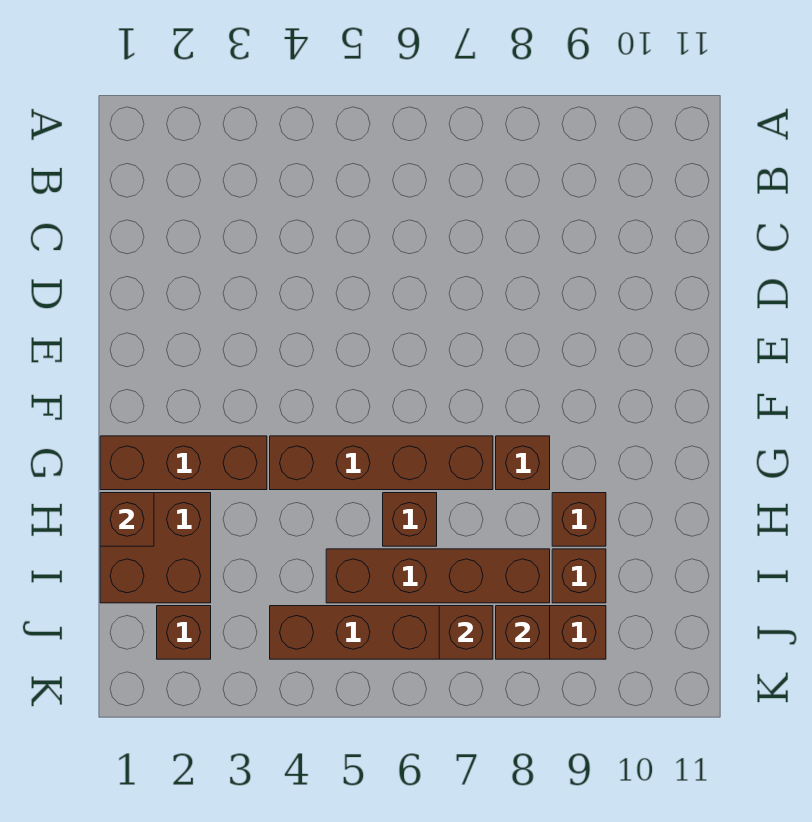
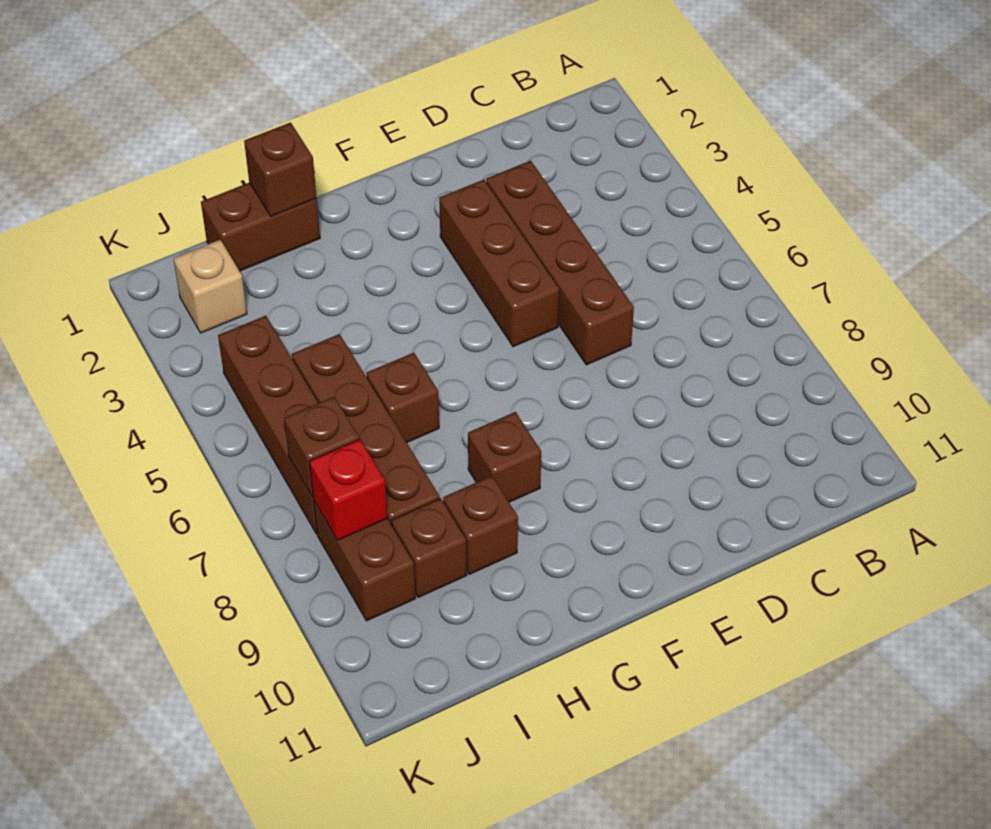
brown brick G1:G3 level 1 -> brown brick E3:E5 level 1
brown brick G4:G7 level 1 -> brown brick D3:D6 level 1
brown brick H1:I2 level 1 -> brown brick H1:I1 level 1
brown brick J2 level 1 -> tan brick J2 level 1
brown brick J8 level 2 -> red brick J8 level 2

